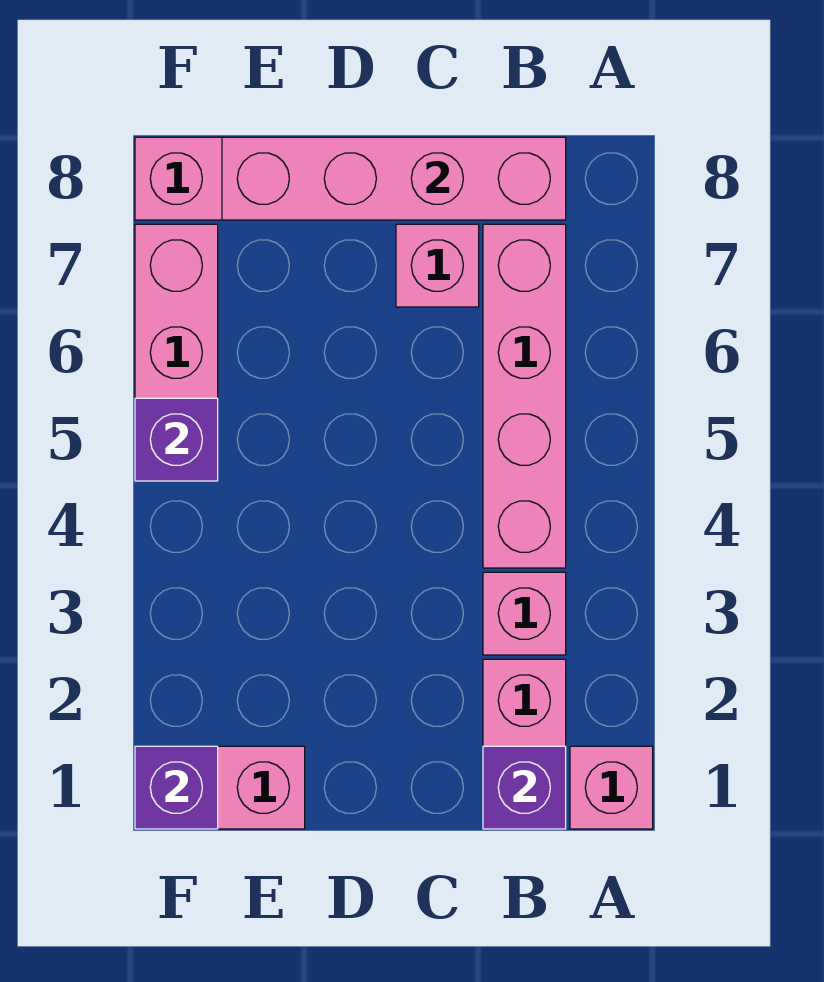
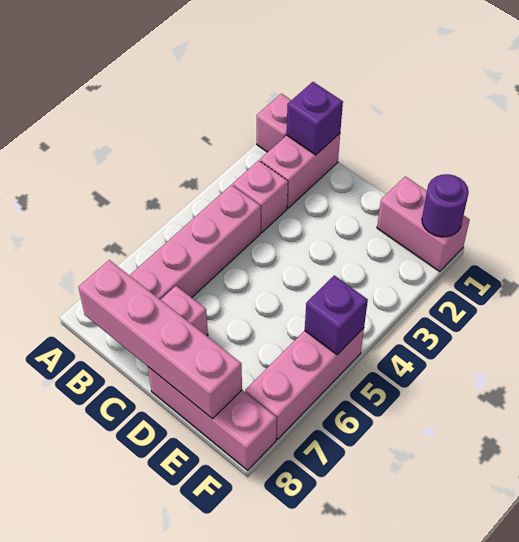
purple brick F1 level 2 -> purple round brick F1 level 2

